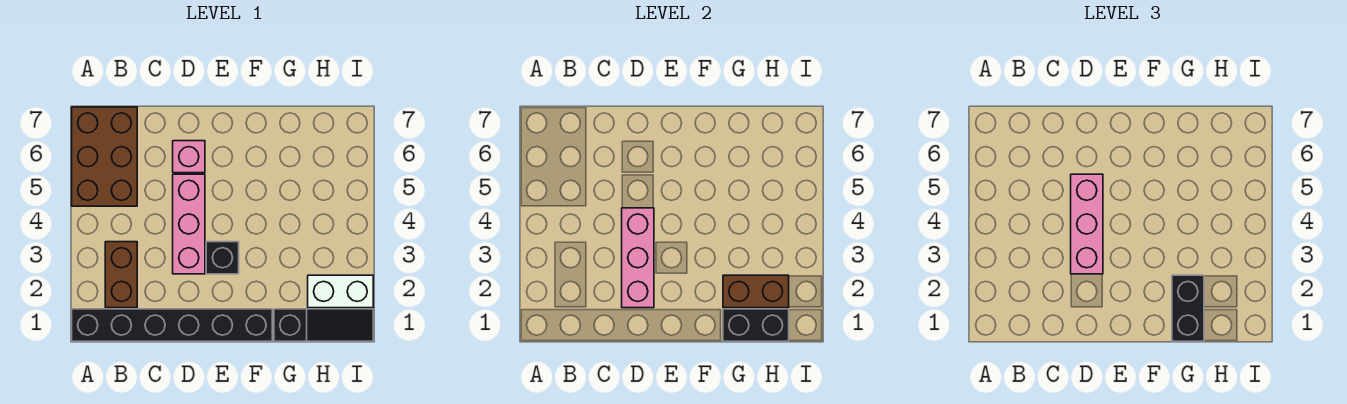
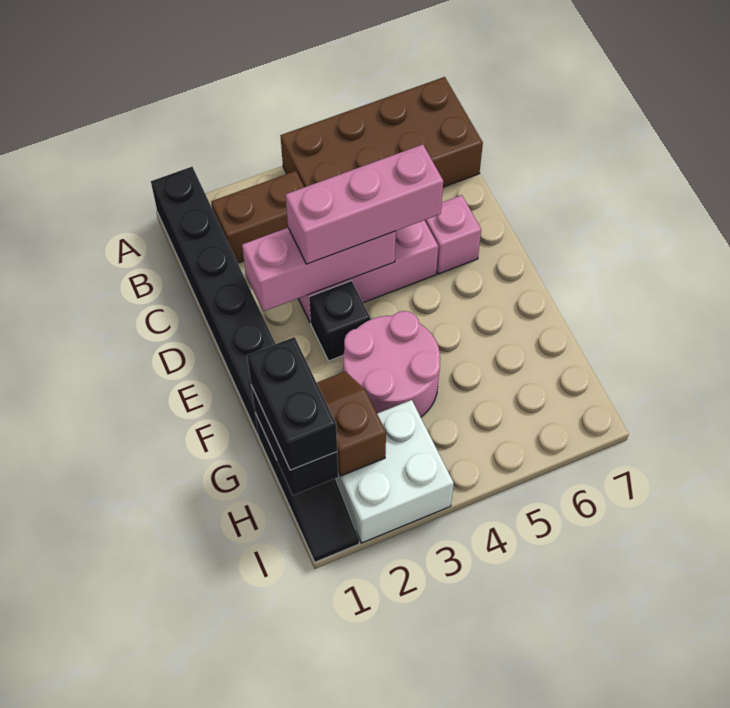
brown brick A5:B7 level 1 -> brown brick A4:B7 level 1
none -> pink round brick F3:G4 level 1
black brick G1:G2 level 3 -> black brick G1:H1 level 3
brown brick G2:H2 level 2 -> brown slope G2:H2 level 2 top H
white brick H2:I2 level 1 -> white brick H2:I3 level 1

